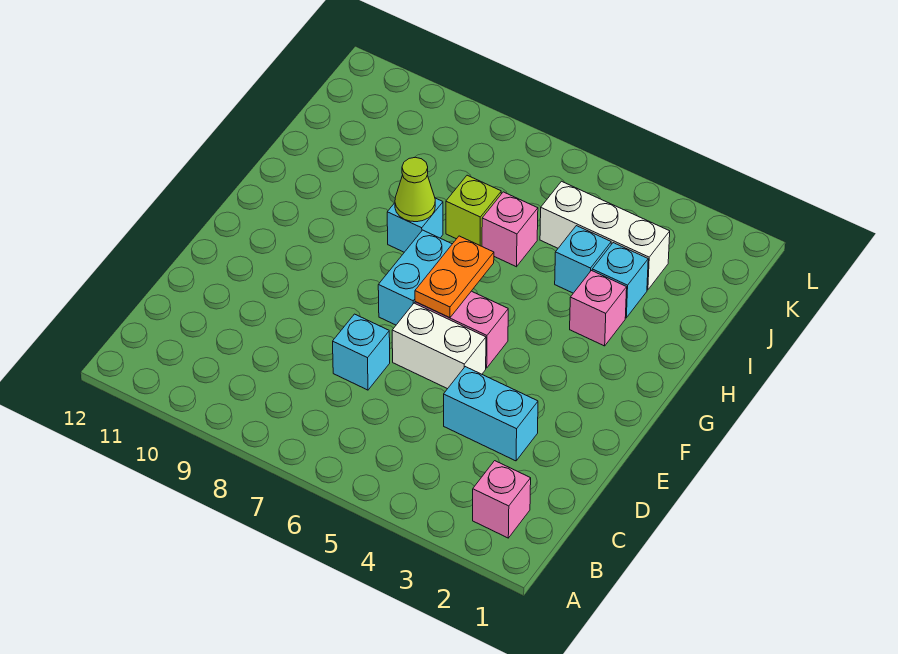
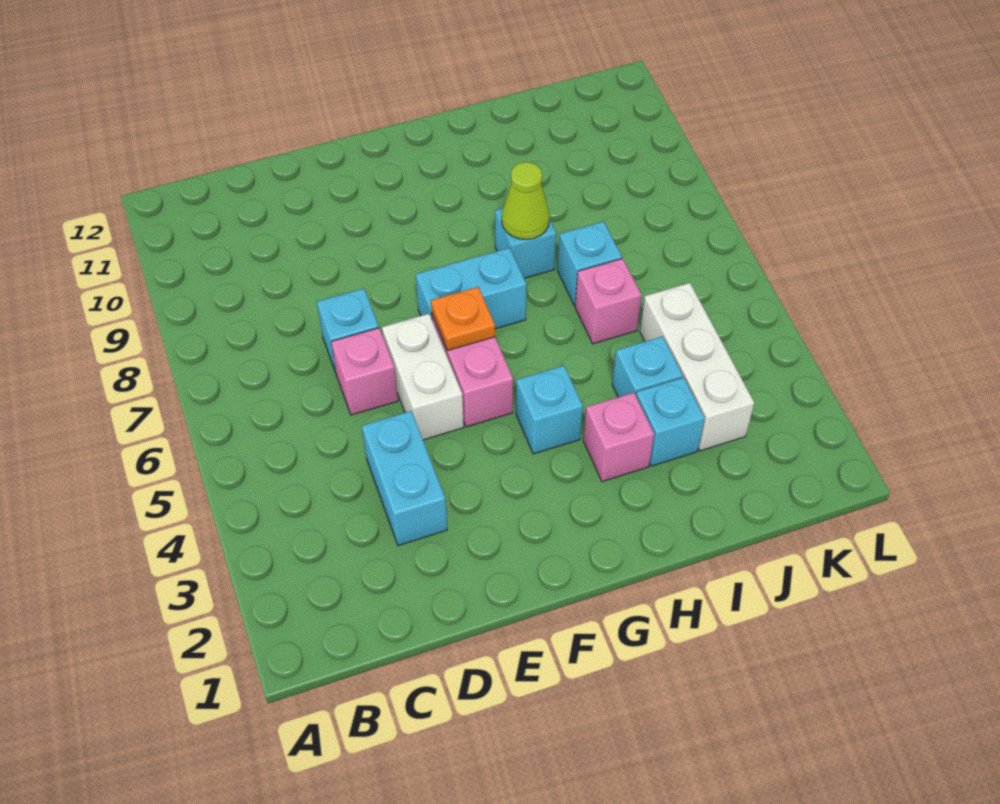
pink brick B2 level 1 -> pink brick D6 level 1
orange plate F6:G6 level 2 -> orange plate F6 level 2
none -> cyan brick G4 level 1
lime brick I7 level 1 -> cyan brick I7 level 1

